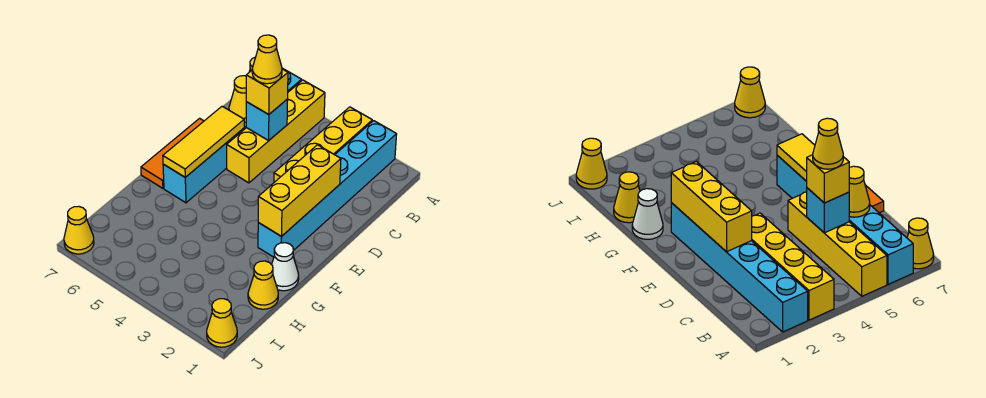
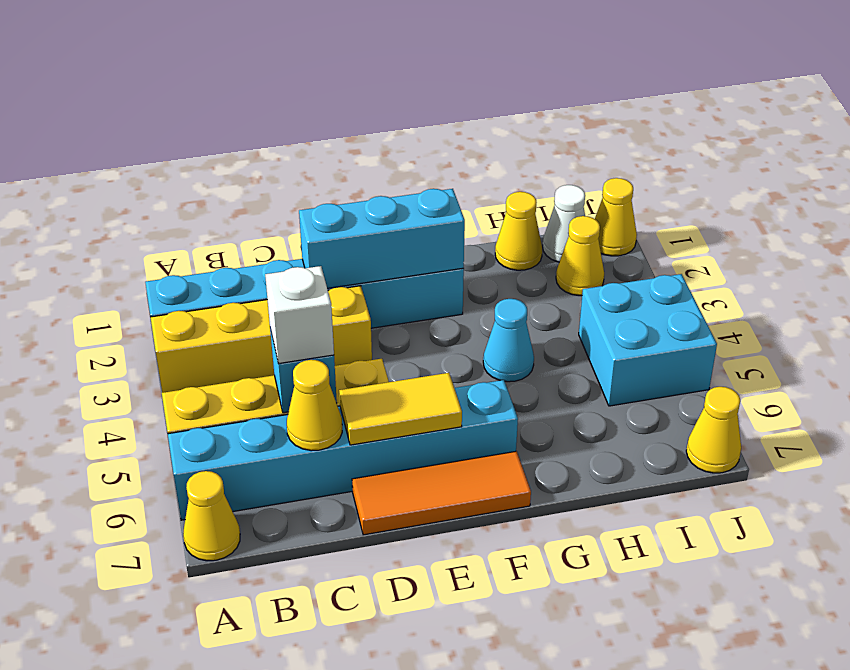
yellow brick C5 level 3 -> white brick C5 level 3
yellow cone C5 level 4 -> yellow cone I2 level 1
yellow brick D2:F2 level 2 -> cyan brick D2:F2 level 2
yellow tile D6:F6 level 2 -> yellow tile D6:E6 level 2
white cone G1 level 1 -> white cone I1 level 1
none -> cyan cone G4 level 1
none -> cyan brick I4:J5 level 1

